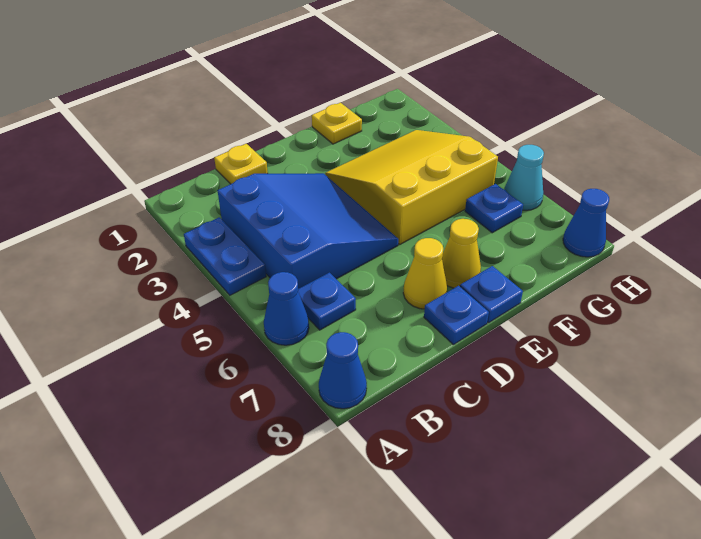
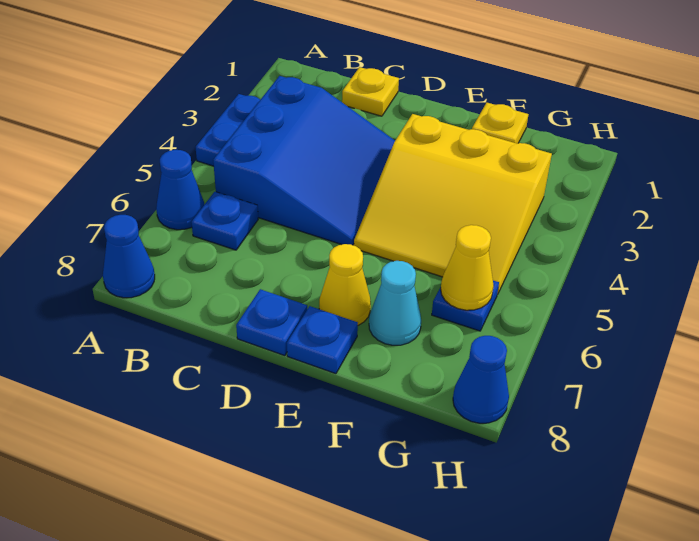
yellow cone D7 level 1 -> yellow cone G6 level 2
yellow slope E3:G5 level 1 top 5 -> yellow slope E3:G5 level 1 top 3
cyan cone H6 level 1 -> cyan cone F7 level 1

